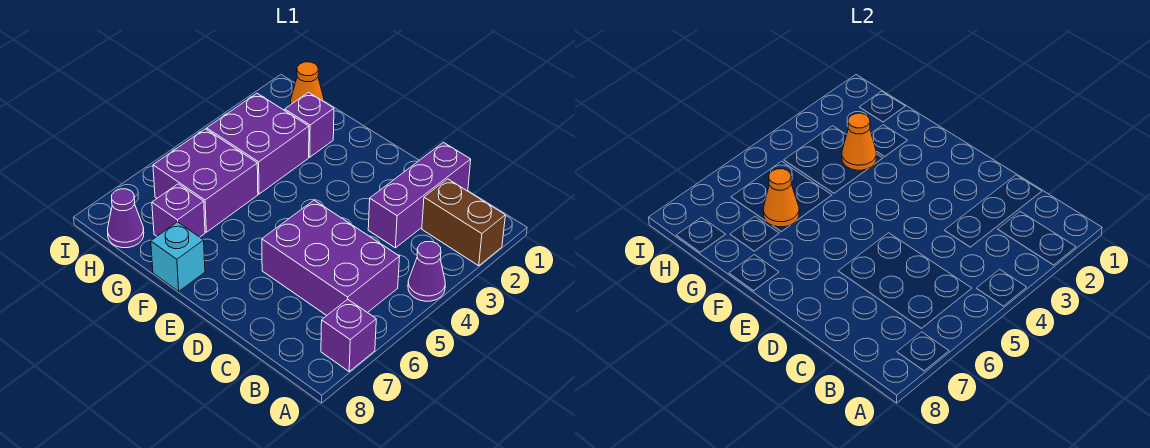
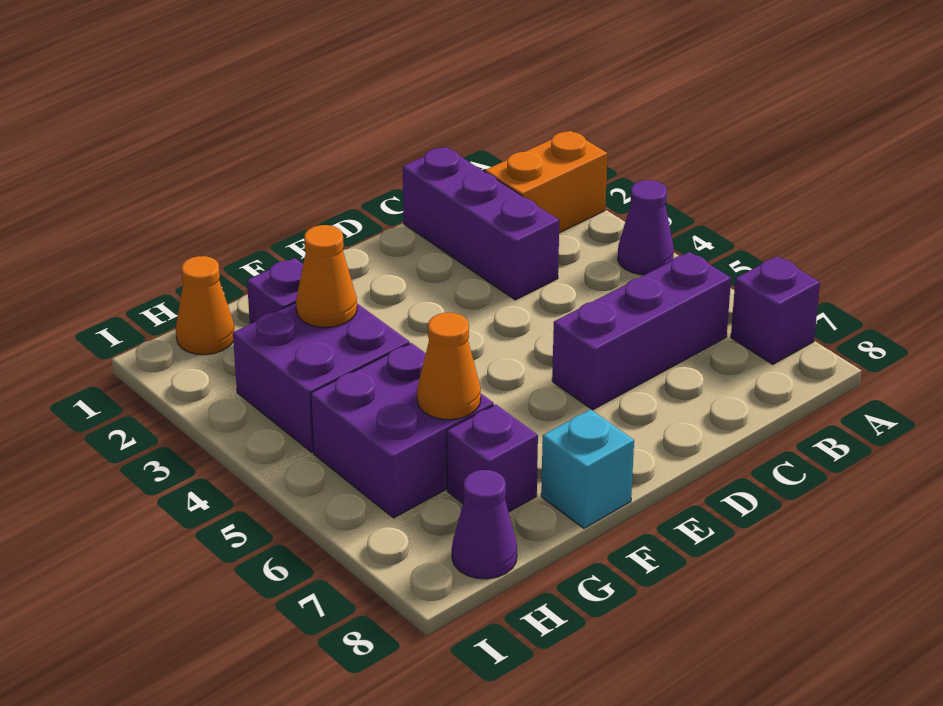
brown brick A2:B2 level 1 -> orange brick A2:B2 level 1
purple brick B5:D6 level 1 -> purple brick B6:D6 level 1

